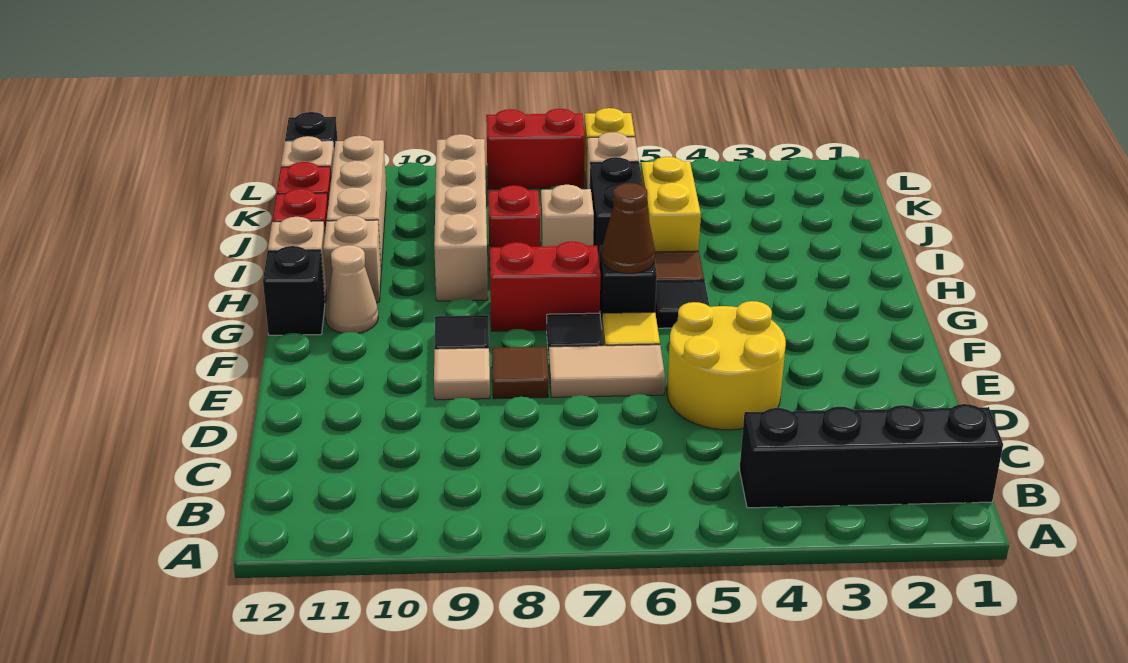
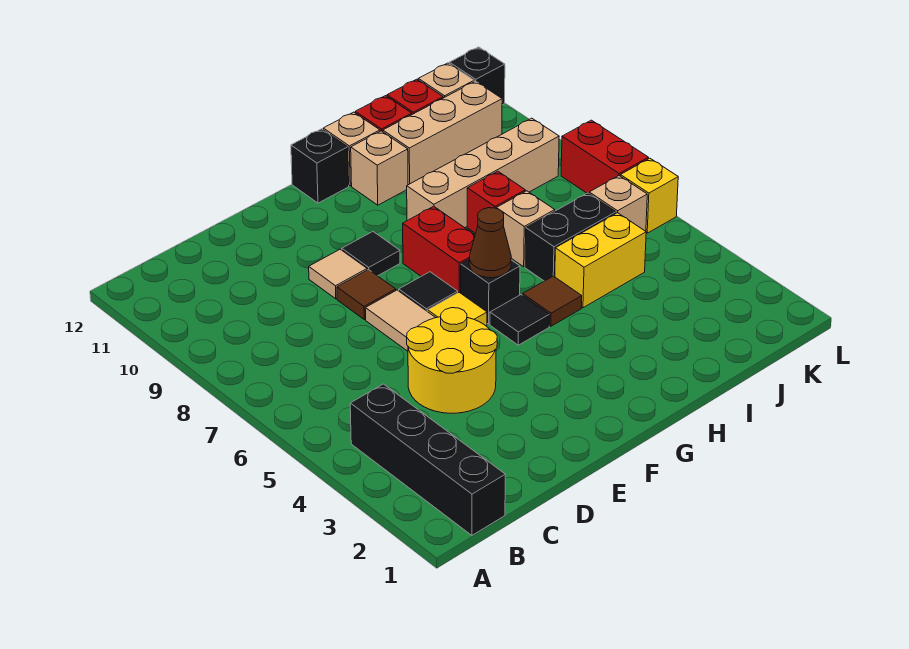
tan cone G11 level 1 -> none

